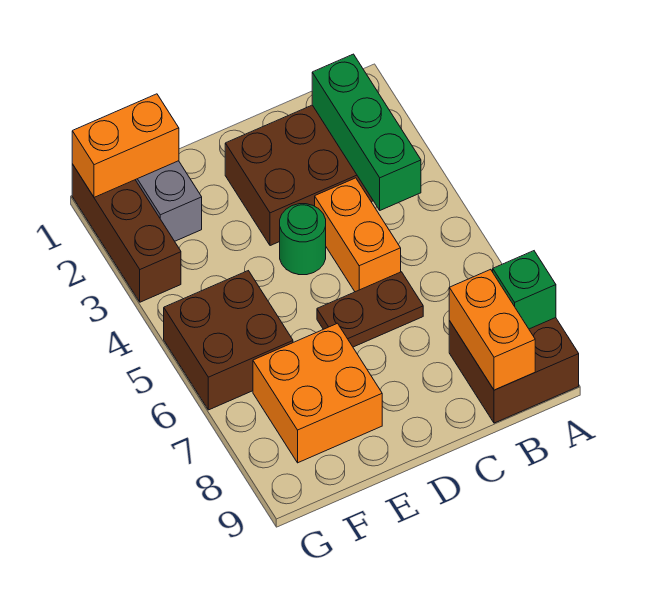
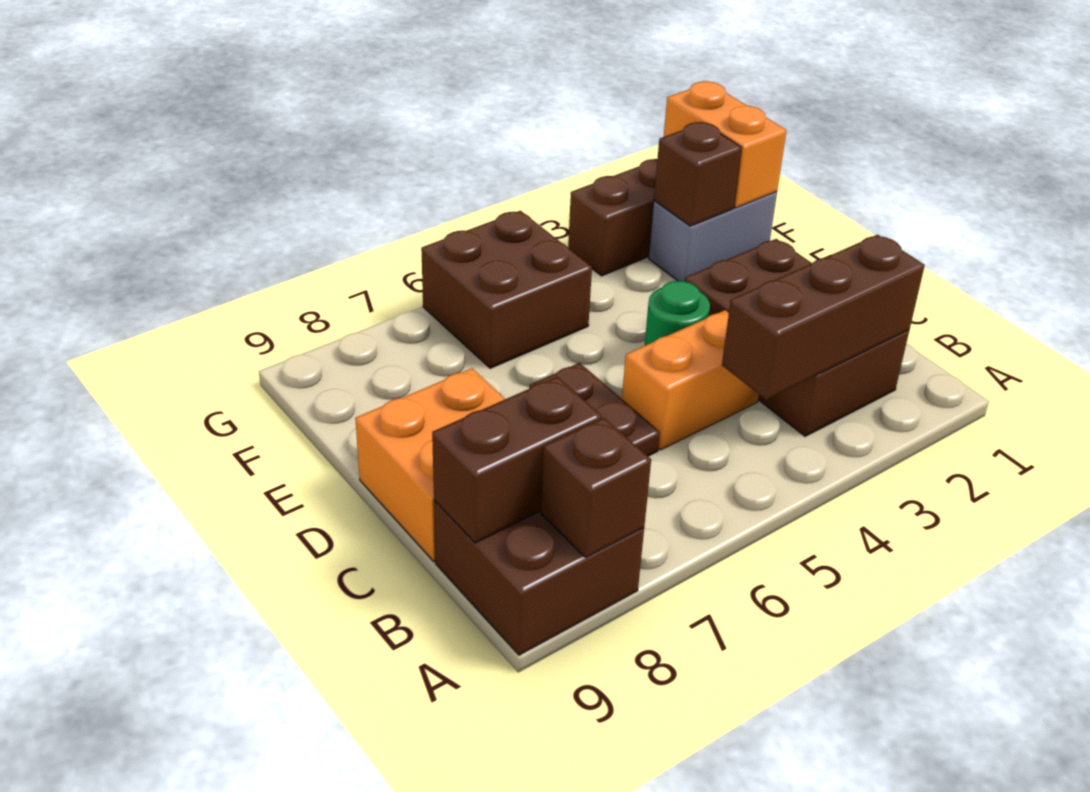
green brick A8 level 2 -> brown brick A8 level 2
green brick B2:B4 level 2 -> brown brick B2:B4 level 2
orange brick B8:B9 level 2 -> brown brick B8:B9 level 2
orange brick E7:F8 level 1 -> orange brick C8:D9 level 1
none -> brown brick F2 level 2

